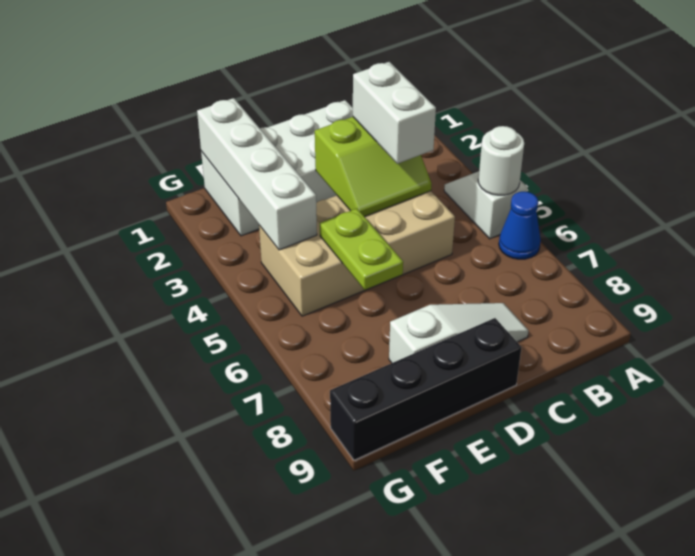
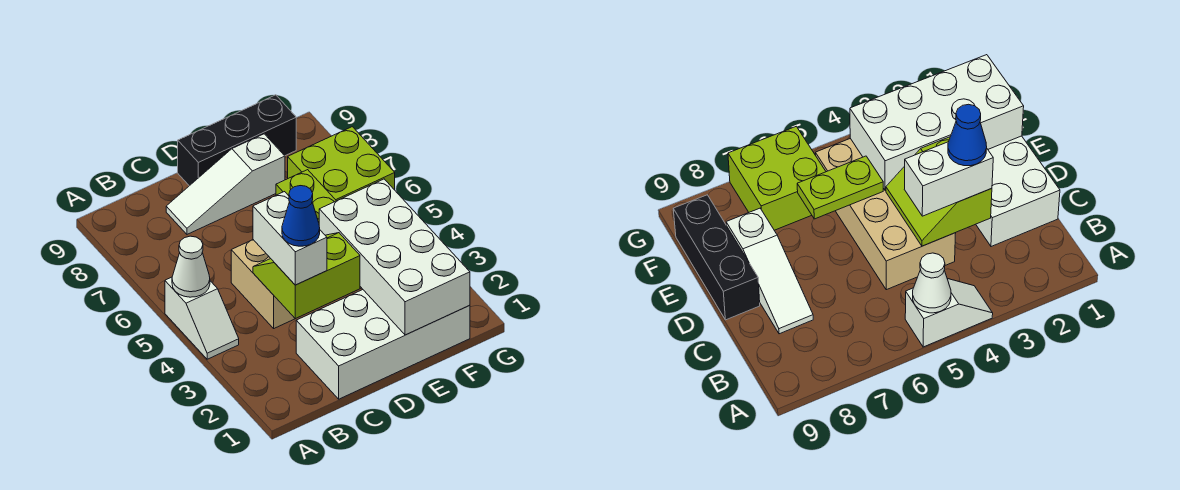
white round brick A5 level 2 -> white cone A5 level 2
blue cone A6 level 1 -> blue cone C3 level 4
black brick D9:G9 level 1 -> black brick D9:F9 level 1
white brick F1:F4 level 2 -> white brick E1:F4 level 2
none -> lime brick F6:G7 level 1

